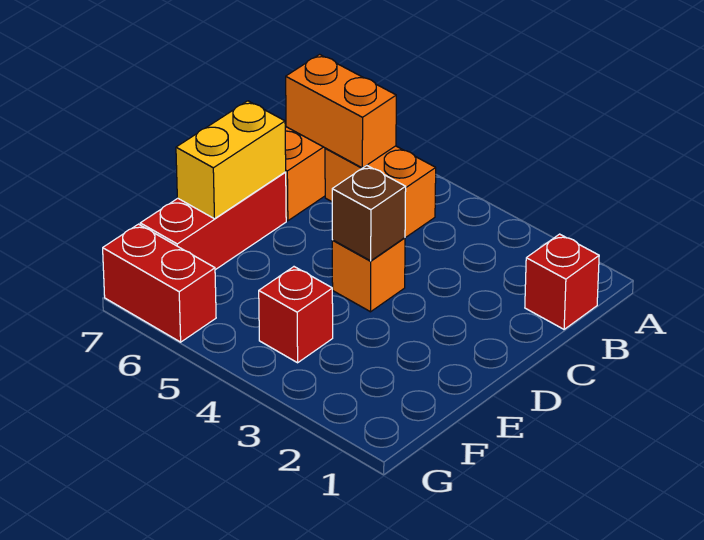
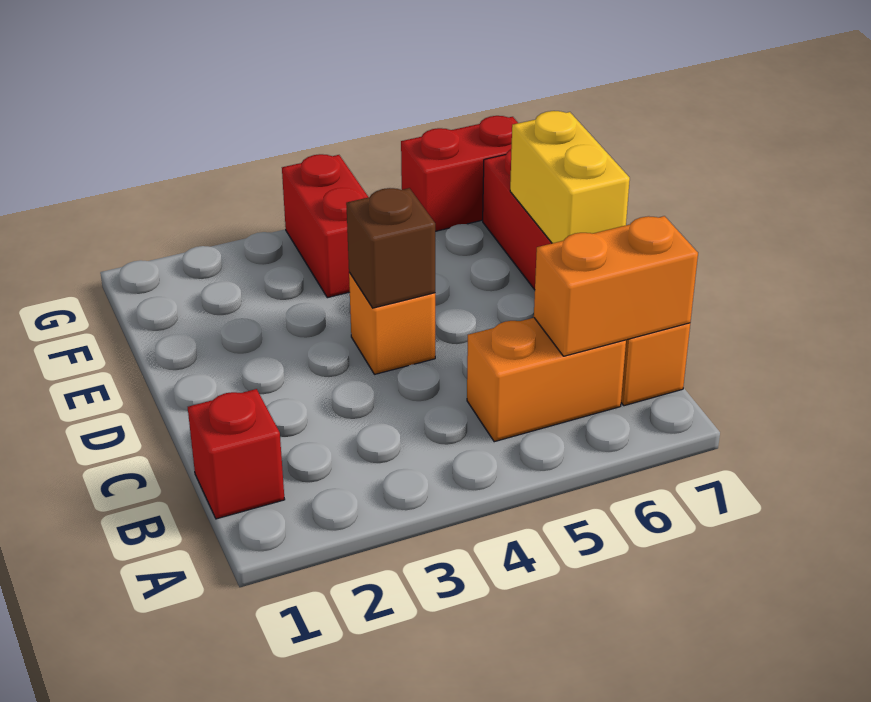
red brick F4 level 1 -> red brick F4:G4 level 1

